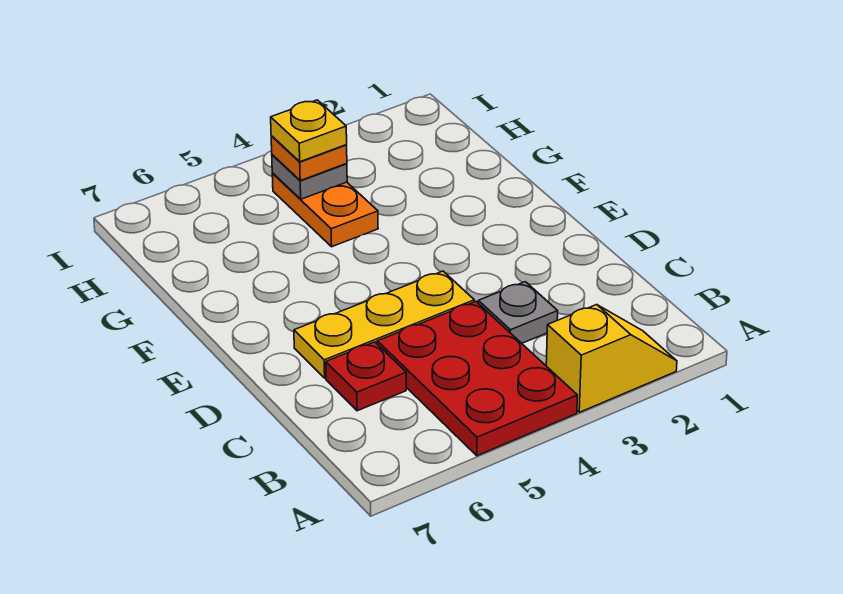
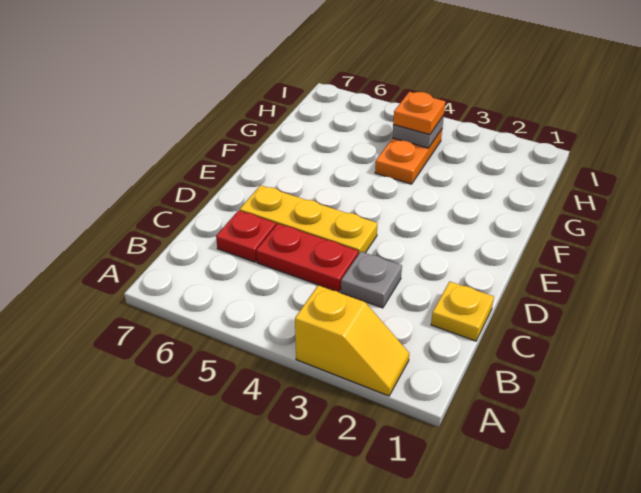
red plate A4:C5 level 1 -> red plate C4:C5 level 1
yellow plate H4 level 4 -> yellow plate C1 level 1

